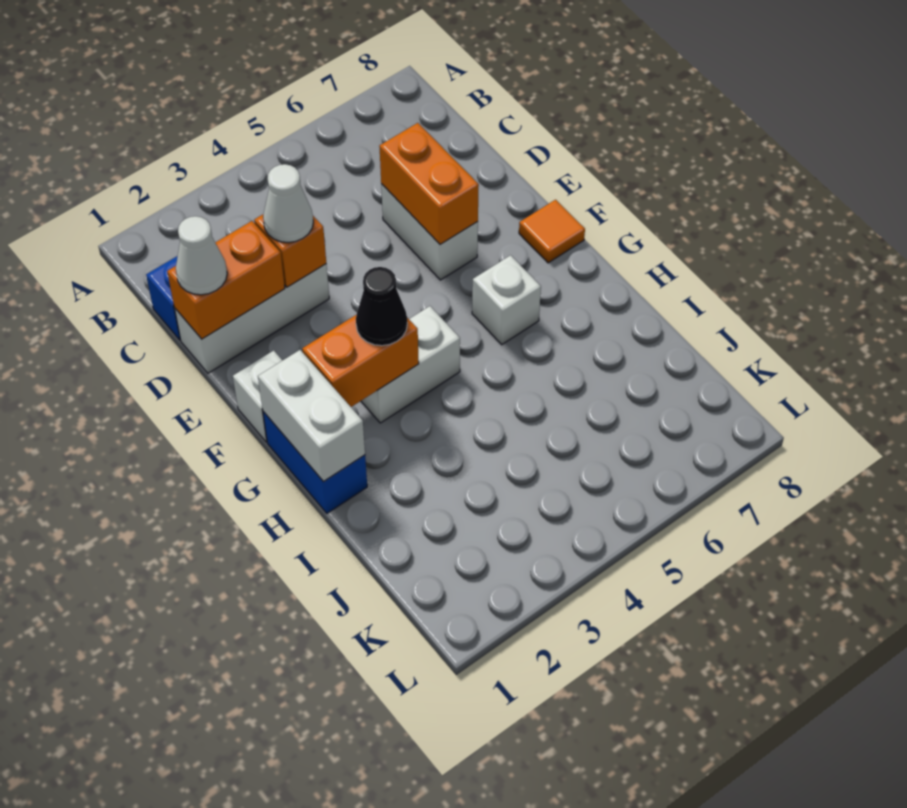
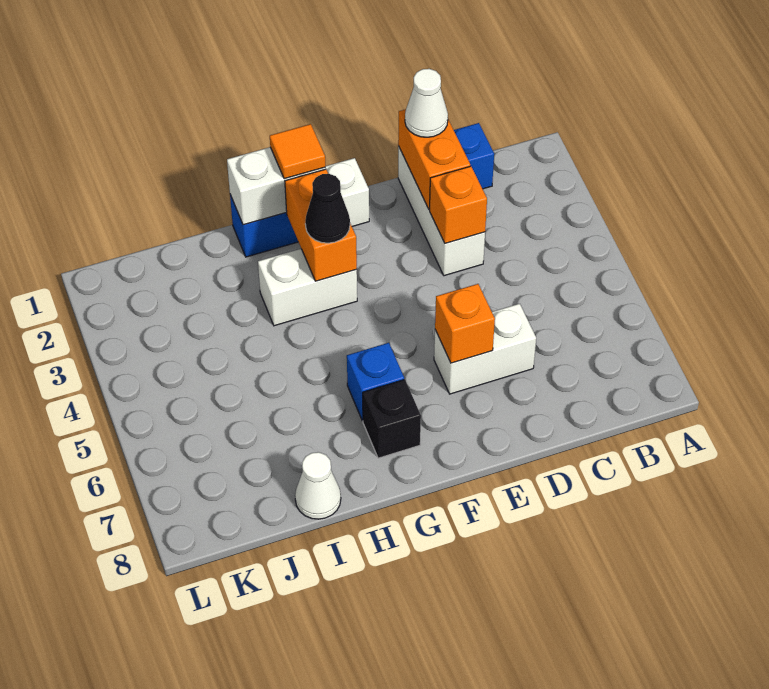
white cone D3 level 3 -> white cone I8 level 1
orange brick D6:E6 level 2 -> orange brick E6 level 2
orange tile F8 level 1 -> orange tile G1 level 3
white brick G3:G4 level 1 -> white brick G3:H3 level 1
white brick G6 level 1 -> blue brick G6 level 1
none -> black brick G7 level 1

